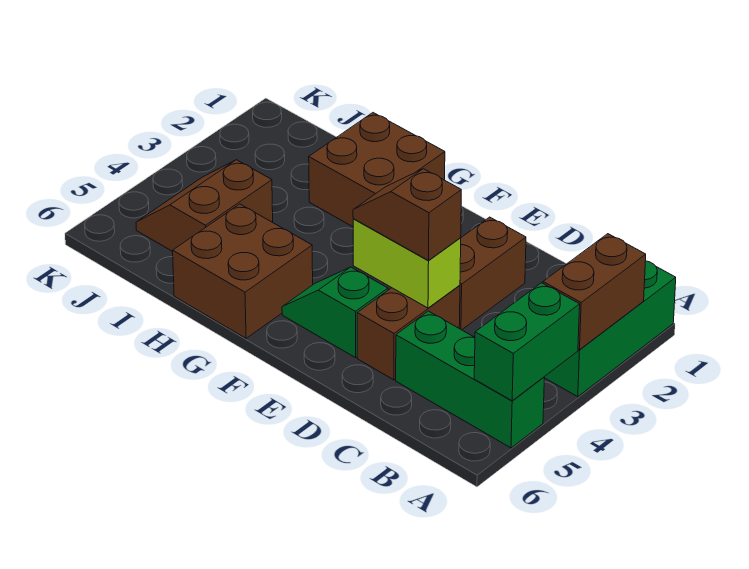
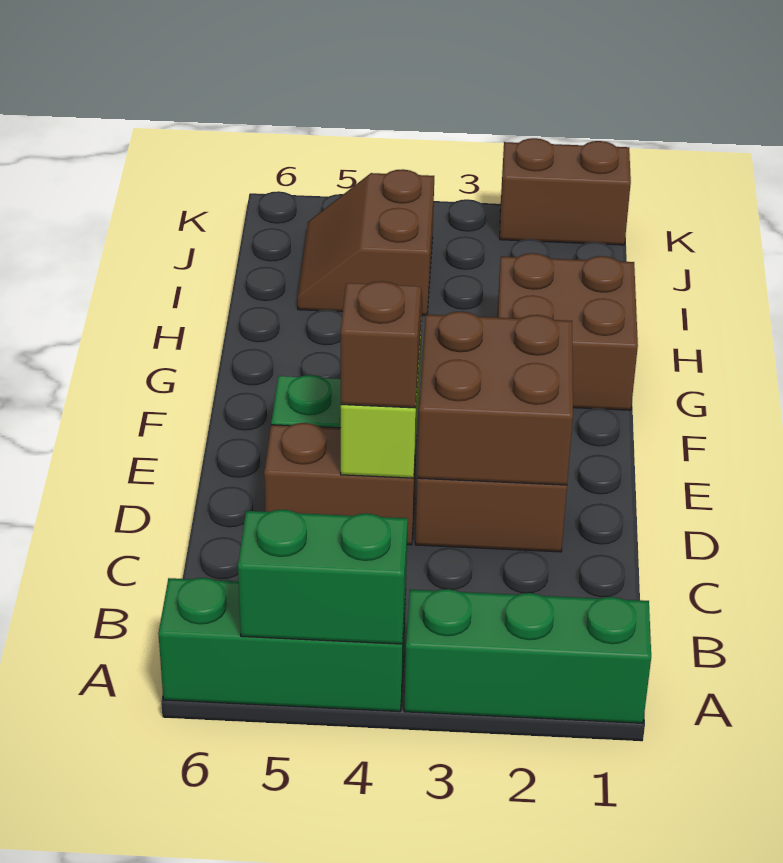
brown brick A2:A3 level 2 -> brown brick K1:K2 level 1
green brick A5:C5 level 1 -> green brick A4:A6 level 1
brown brick G5:H6 level 1 -> brown brick D2:E3 level 2
brown slope I4:J5 level 1 top I -> brown slope I4:J5 level 1 top 4

